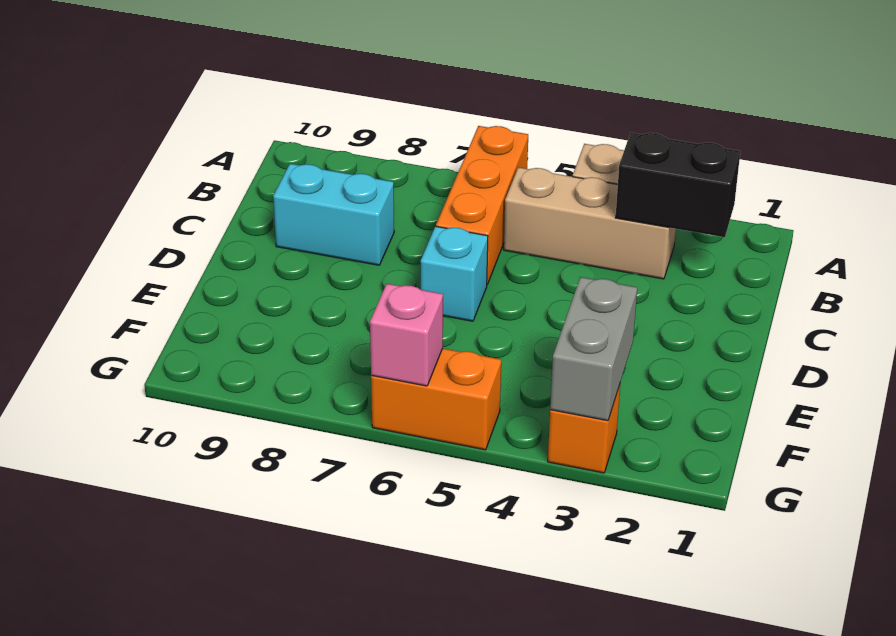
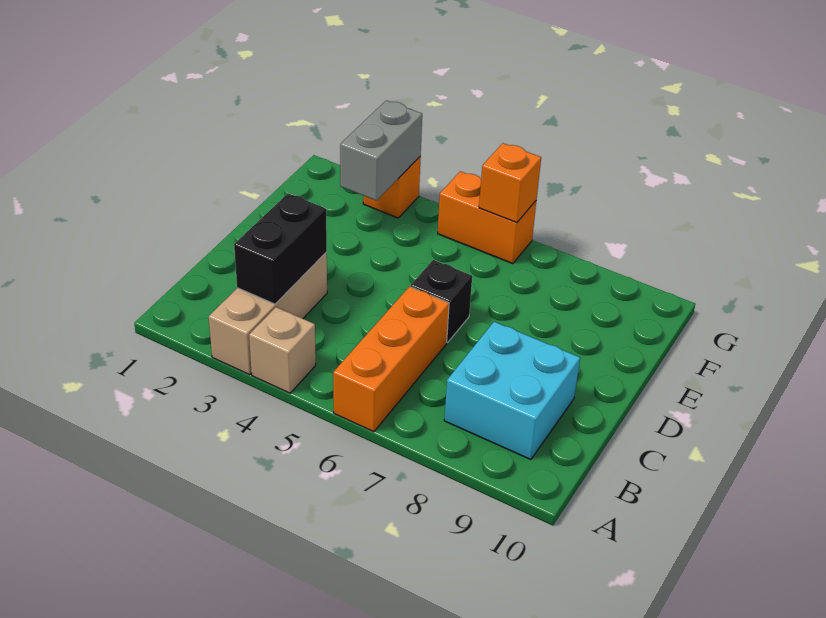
black brick B2:B3 level 2 -> black brick B3:C3 level 2
tan brick B3:B5 level 1 -> tan brick A3:C3 level 1
cyan brick C8:C9 level 1 -> cyan brick B8:C9 level 1
cyan brick D6 level 1 -> black brick D6 level 1
pink brick G6 level 2 -> orange brick G6 level 2

